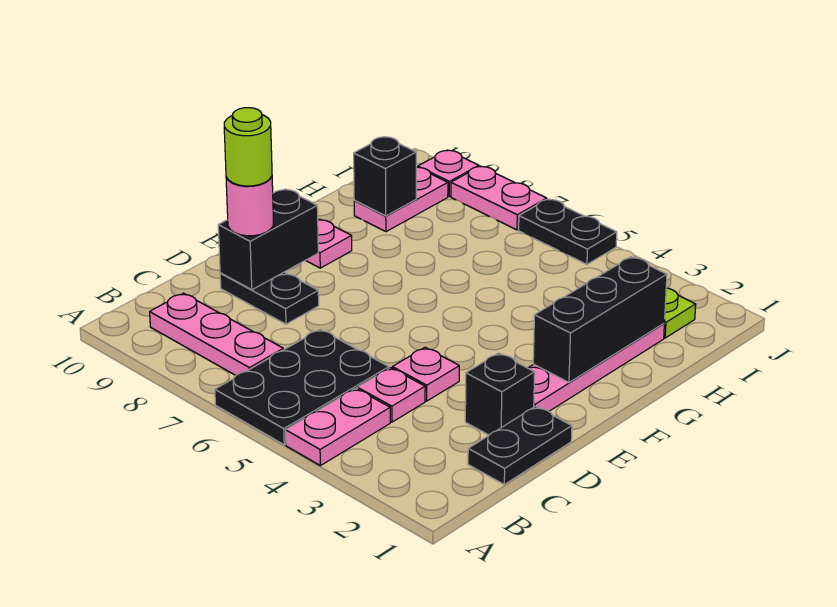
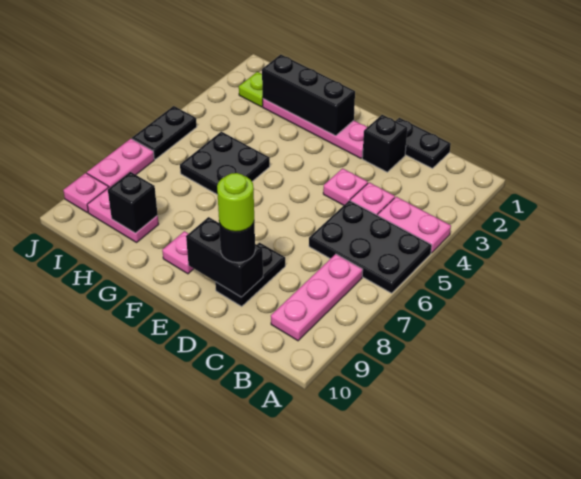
pink round brick D9 level 3 -> black round brick D9 level 3
none -> black plate G5:H6 level 1

